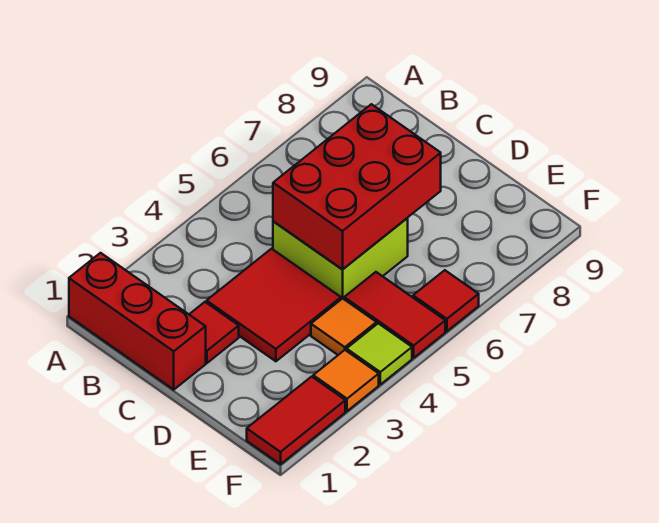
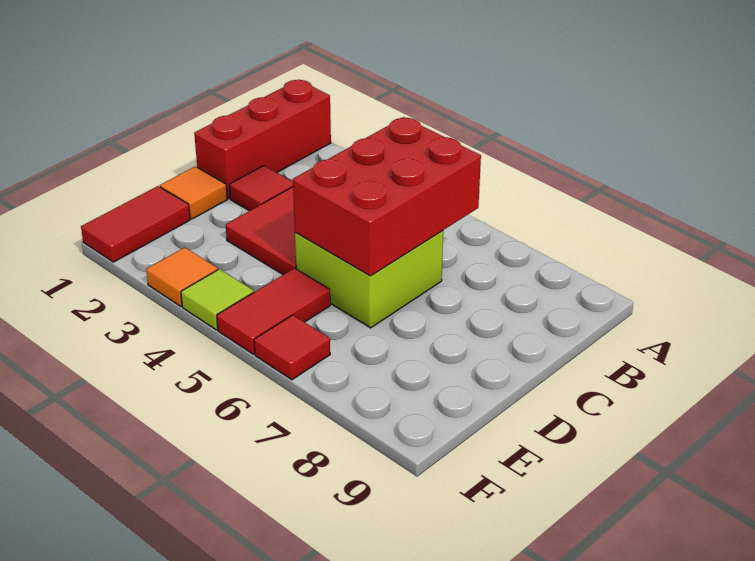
red brick C5:D7 level 2 -> red brick B5:D6 level 2
orange tile E4 level 1 -> orange tile D1 level 1
red tile F1:F2 level 1 -> red tile E1:F1 level 1

